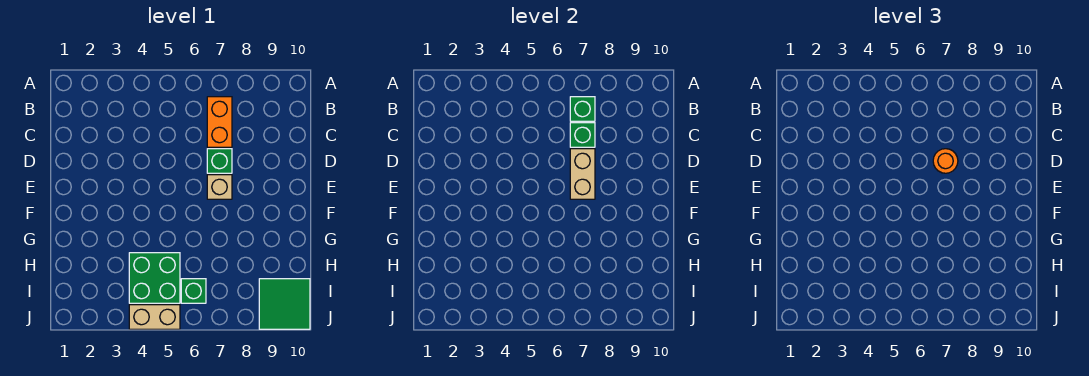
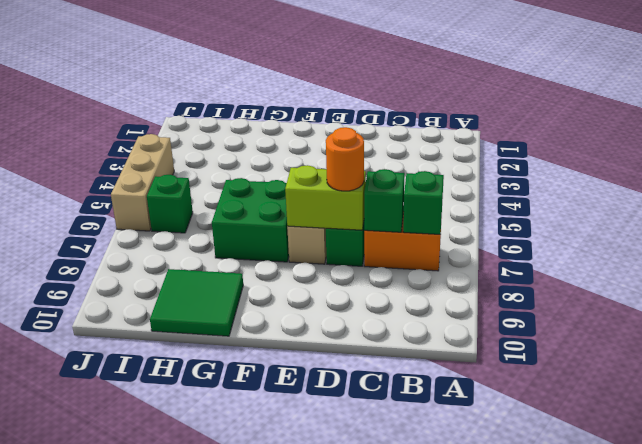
tan brick D7:E7 level 2 -> lime brick D7:E7 level 2
green brick H4:I5 level 1 -> green brick F6:G7 level 1
green tile I9:J10 level 1 -> green tile G9:H10 level 1
tan brick J4:J5 level 1 -> tan brick J4:J6 level 1

